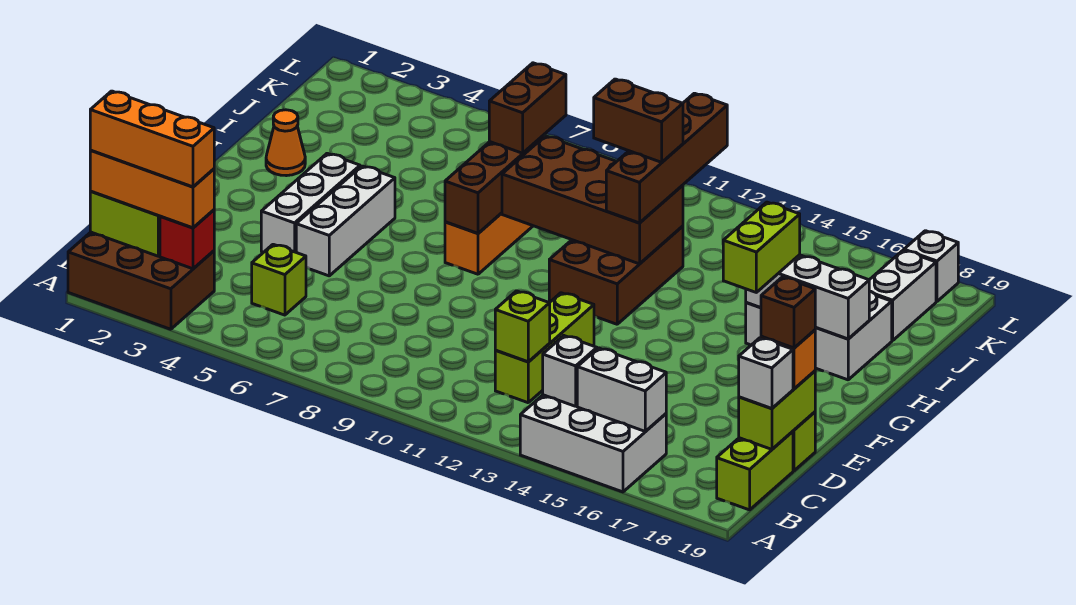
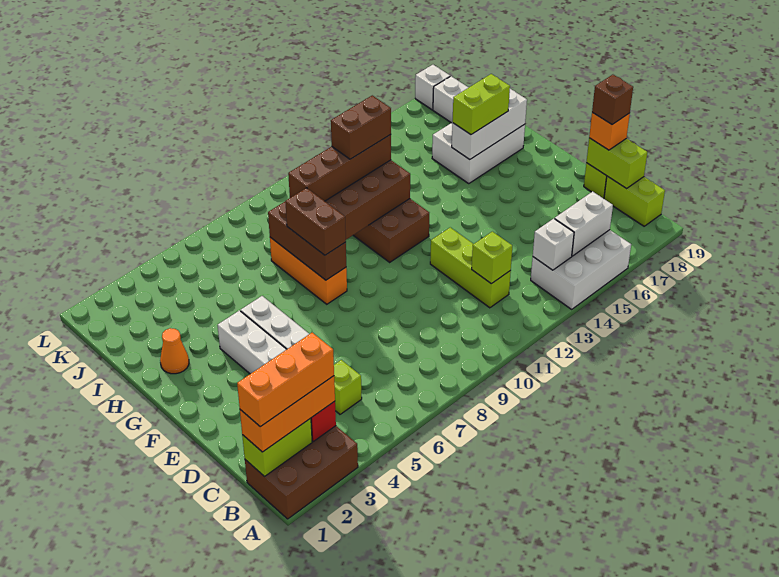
white brick C19 level 3 -> none
lime brick G16:H16 level 3 -> lime brick H16:H17 level 3
brown brick H12:K12 level 3 -> brown brick I9:I12 level 3
brown brick I8:J8 level 3 -> brown brick G8:H8 level 3

